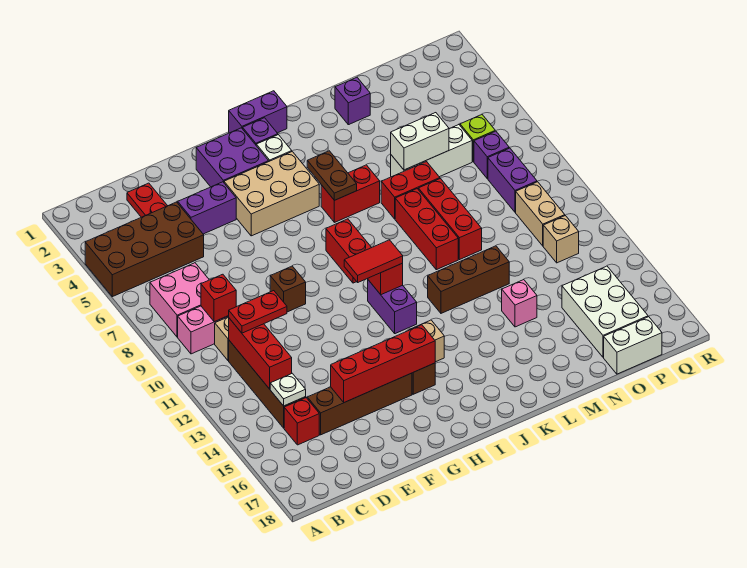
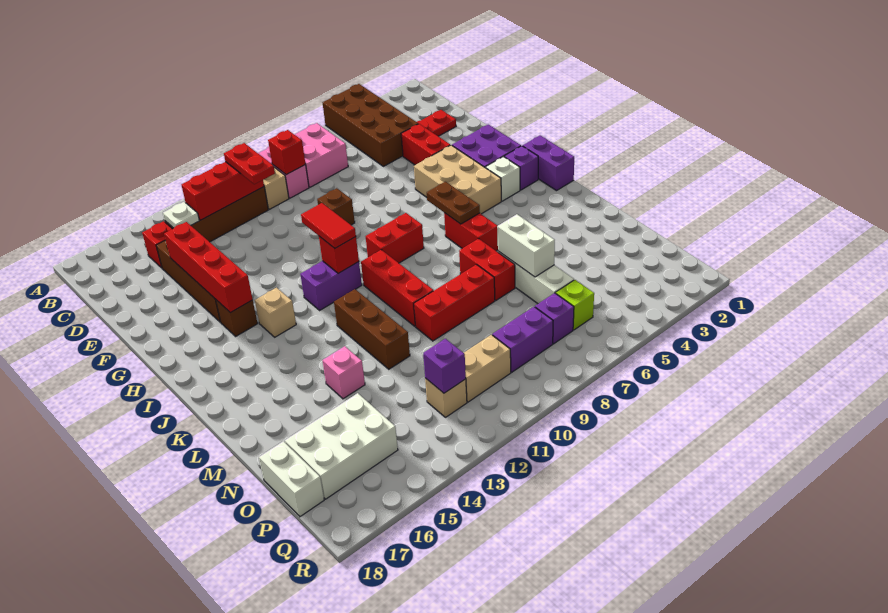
purple brick E4:F4 level 1 -> red brick E4:F4 level 1
brown plate J5:J6 level 2 -> brown plate I6:J6 level 2
red brick L8:L10 level 1 -> red brick J10:L10 level 1
purple brick M2 level 1 -> purple brick P12 level 2

